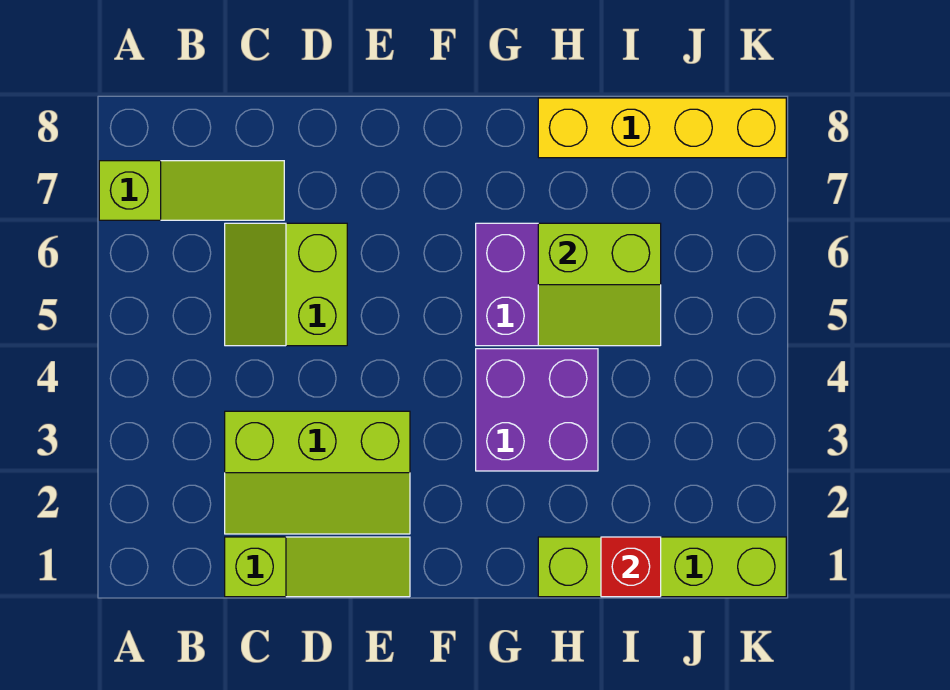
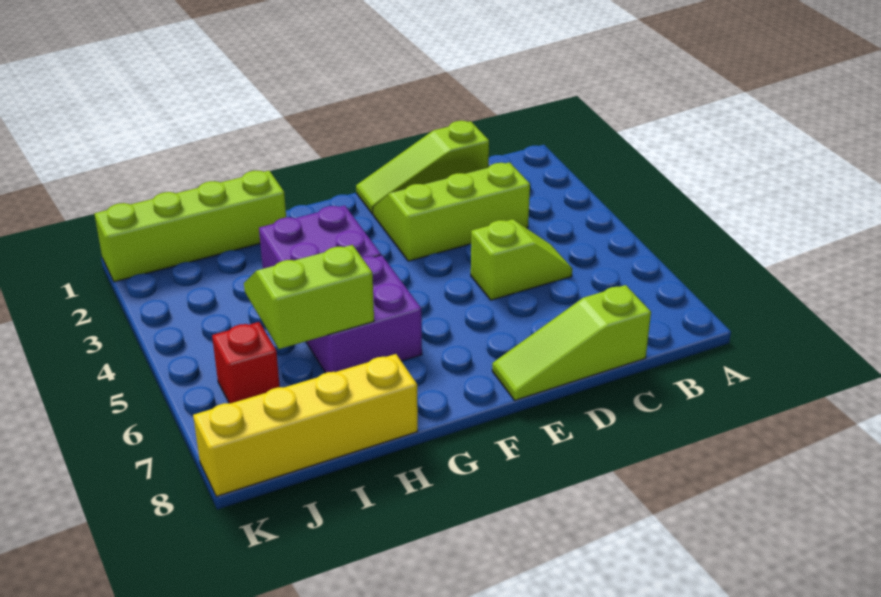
lime slope A7:C7 level 1 top A -> lime slope C8:E8 level 1 top C
lime slope C5:D6 level 1 top D -> lime slope C5:D5 level 1 top D
red brick I1 level 2 -> red brick J6 level 1

